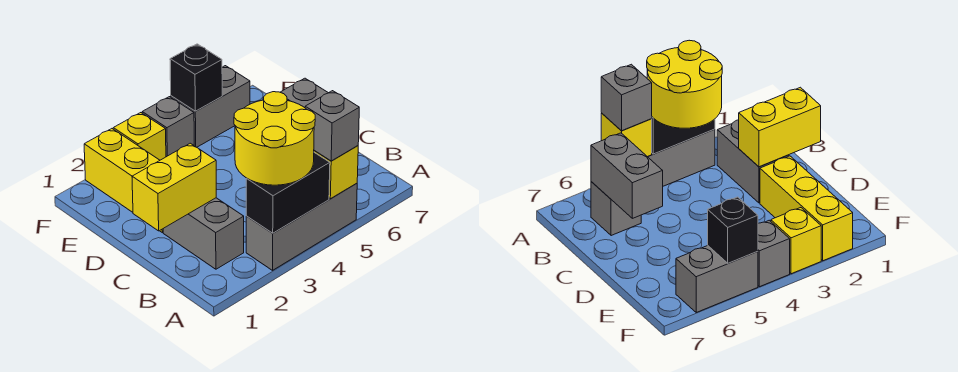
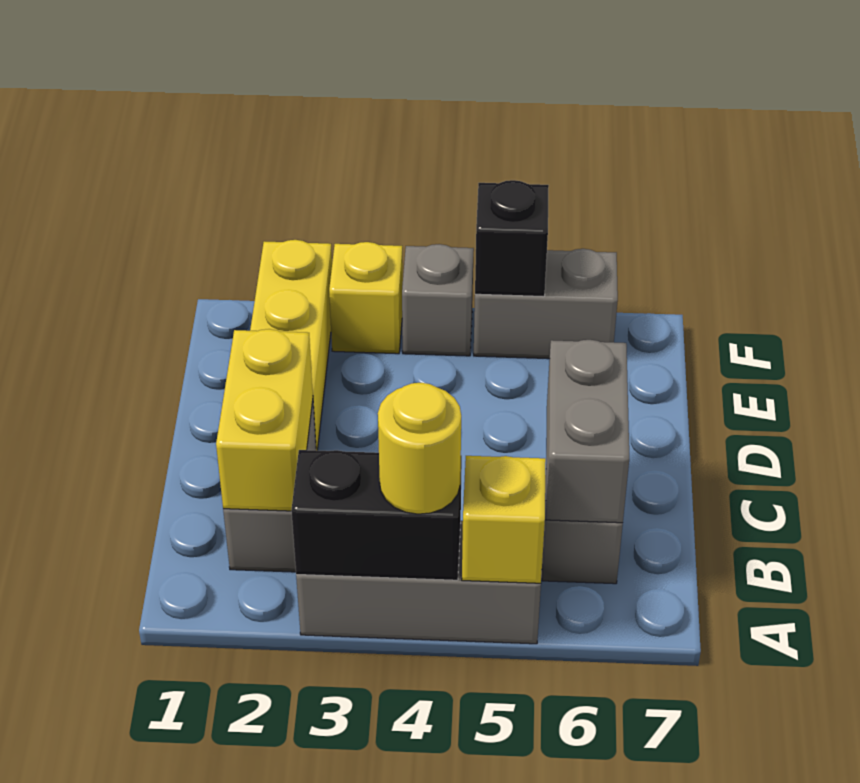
yellow round brick A3:B4 level 3 -> yellow round brick A4 level 3
grey brick A5 level 3 -> none
yellow brick C1:C2 level 2 -> yellow brick B2:C2 level 2

